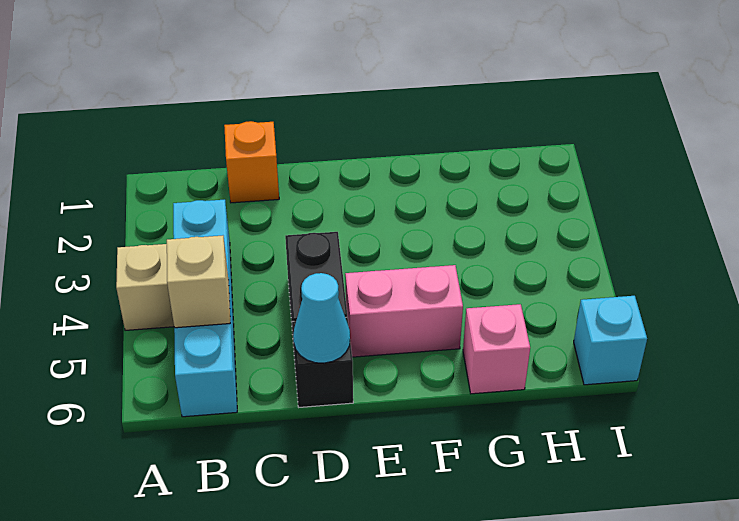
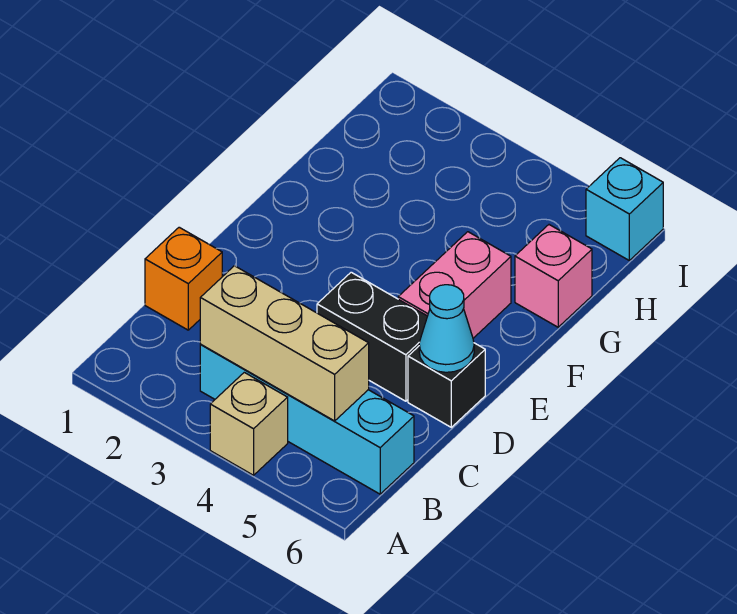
tan brick B5 level 2 -> tan brick B3:B5 level 2

